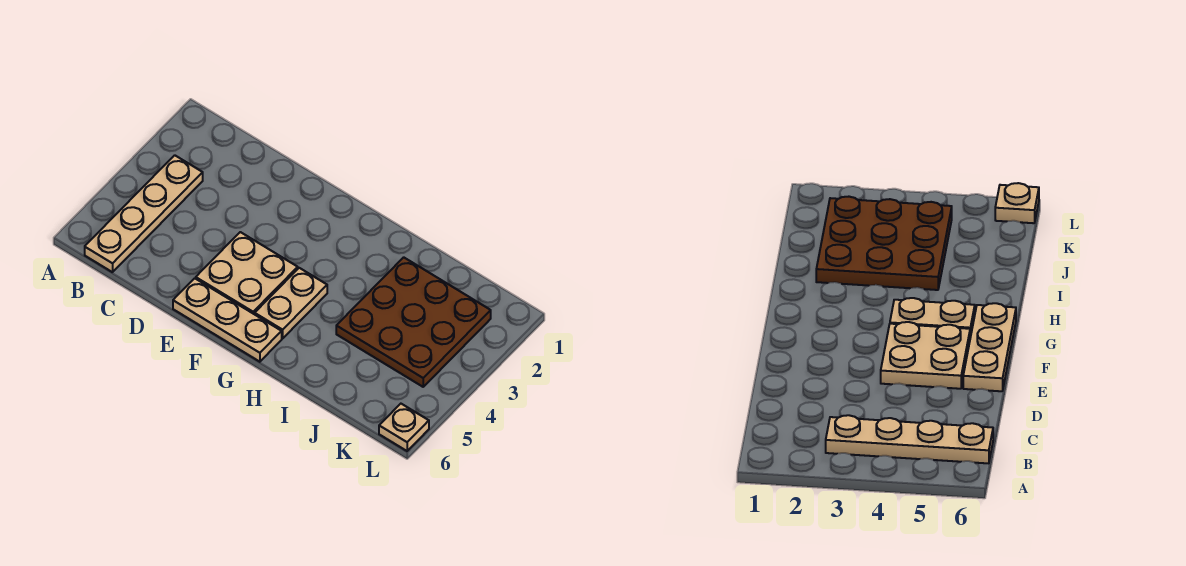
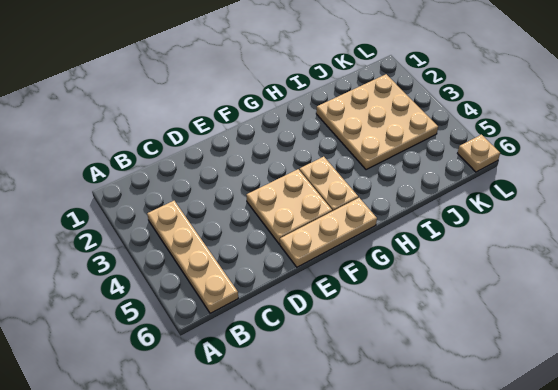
brown plate I2:K4 level 1 -> tan plate I2:K4 level 1

